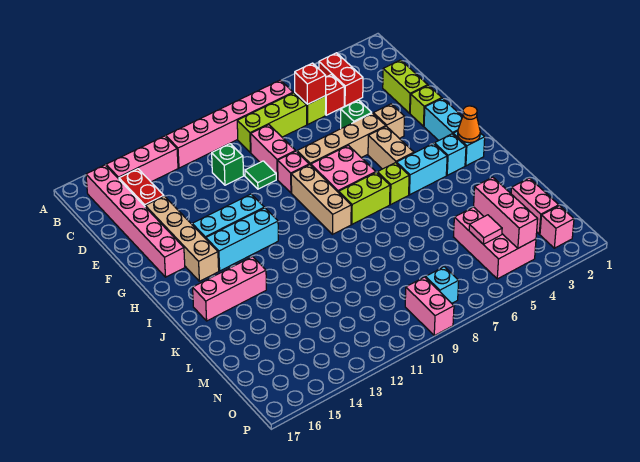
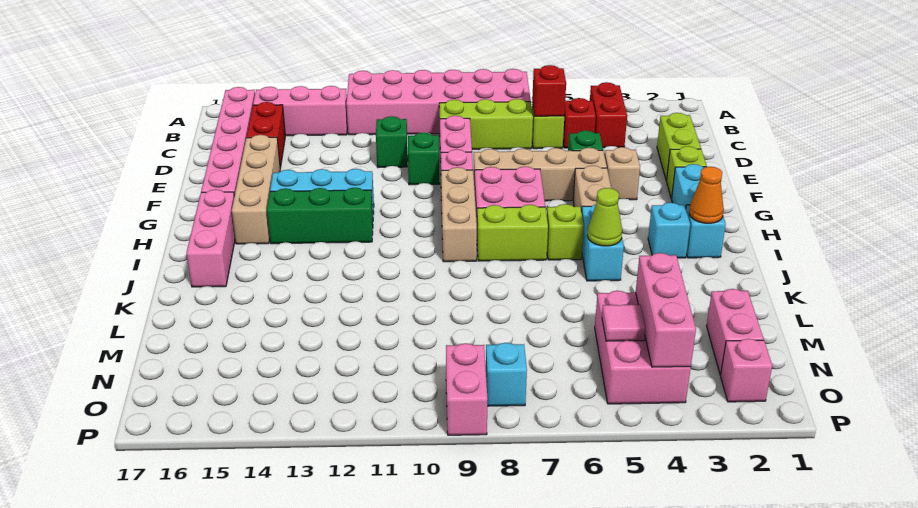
pink brick B7:B12 level 1 -> pink brick A7:B12 level 1
green tile E10 level 1 -> green brick E10 level 1
cyan brick H12:H14 level 1 -> green brick H12:H14 level 1
cyan brick I4:I5 level 1 -> cyan brick I5:J5 level 1
none -> lime cone J5 level 2
pink brick J14:J16 level 1 -> pink brick H16:J16 level 1

